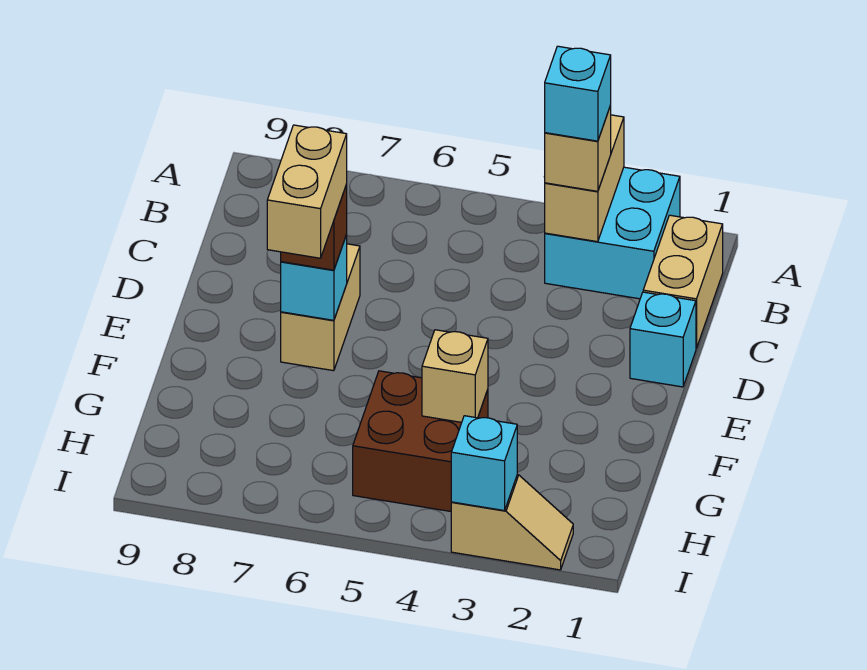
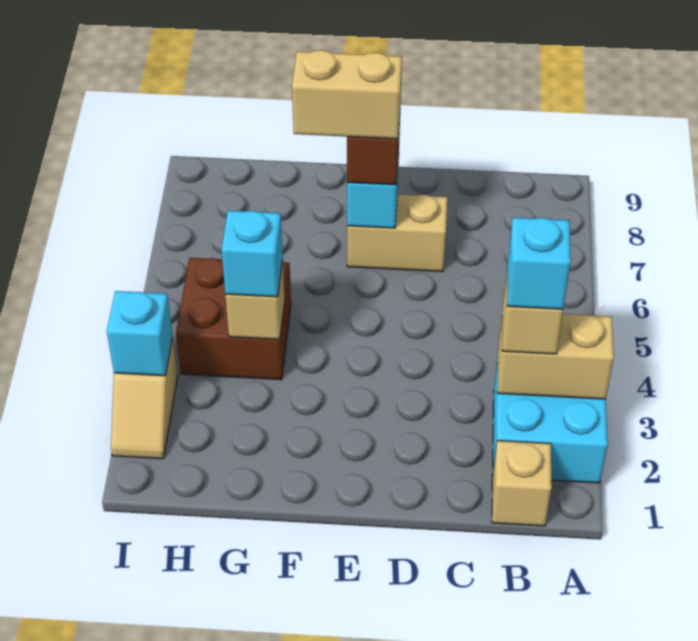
tan brick B1:C1 level 1 -> tan brick B1 level 1
cyan brick D1 level 1 -> cyan brick G4 level 3

